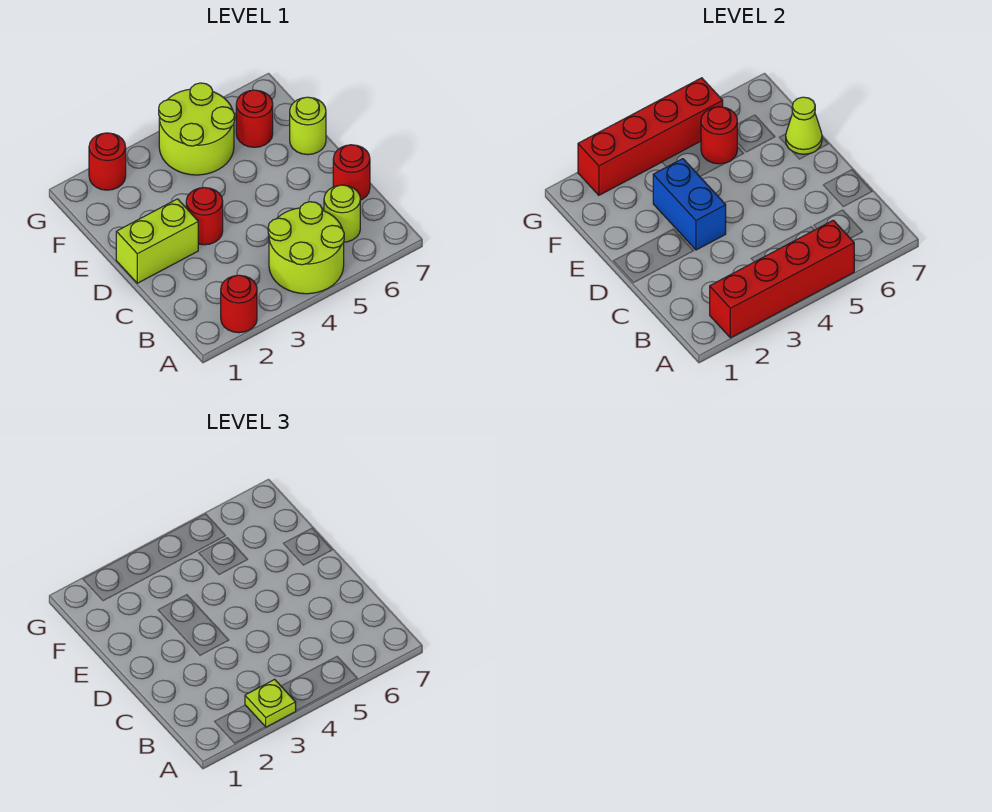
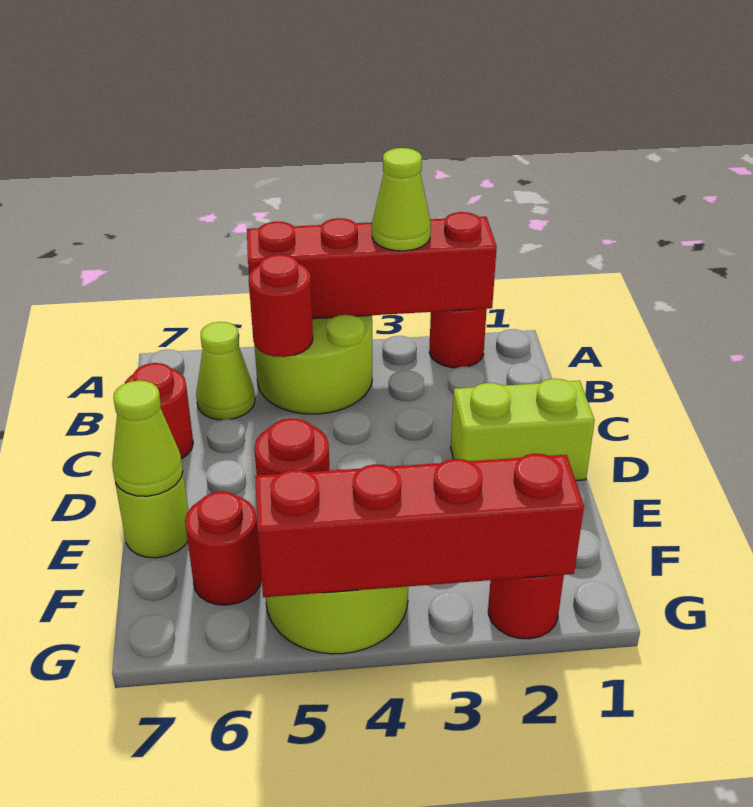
lime plate A3 level 3 -> lime cone A3 level 3
lime round brick B6 level 1 -> lime cone B6 level 1
red round brick D3 level 1 -> red round brick B5 level 2
blue brick D3:E3 level 2 -> none

